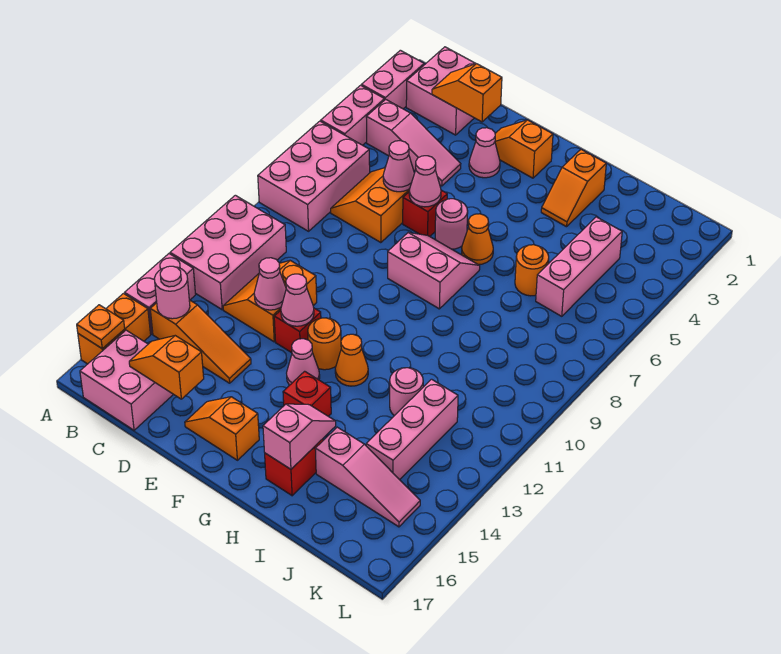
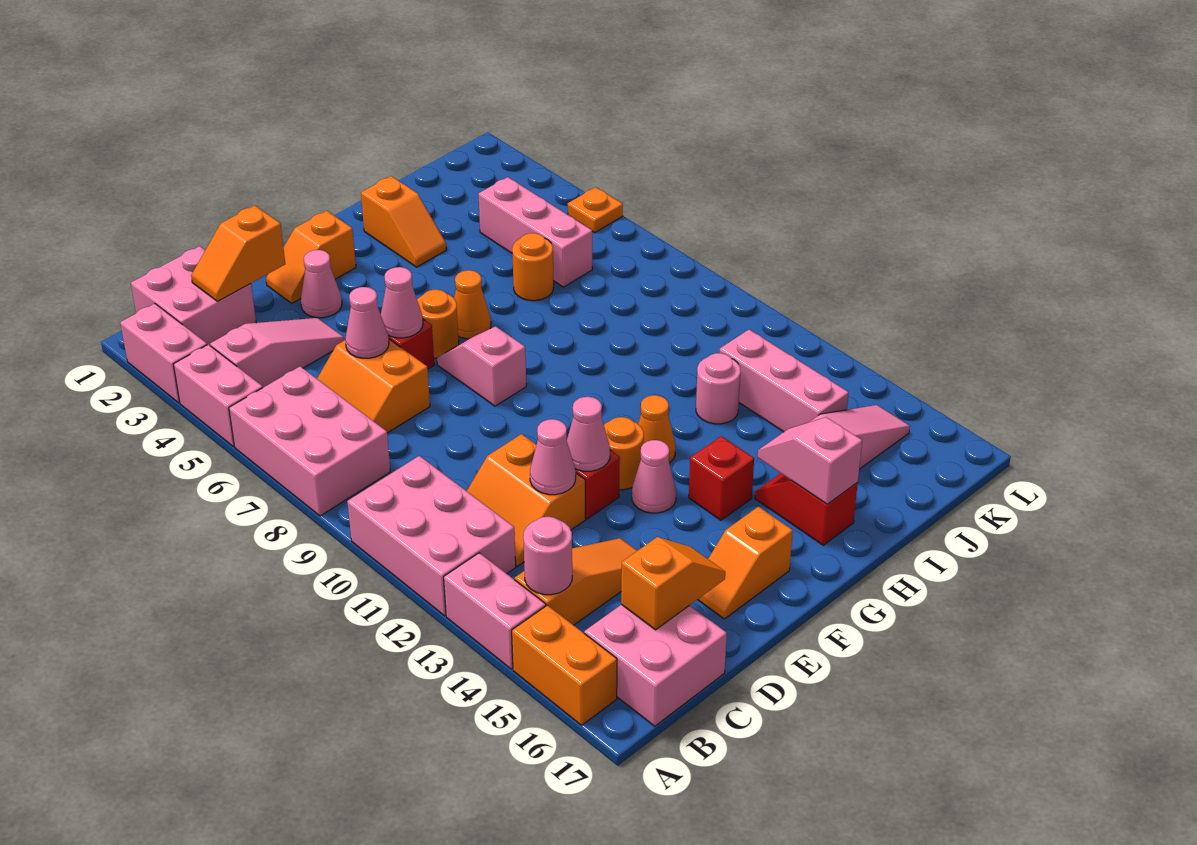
orange plate A16 level 2 -> orange plate L5 level 1
orange slope C16:D16 level 2 top D -> orange slope C16:D16 level 2 top C
pink round brick F6 level 1 -> orange round brick F6 level 1
pink slope F7:G8 level 1 top 8 -> pink slope F7:F8 level 1 top 8

